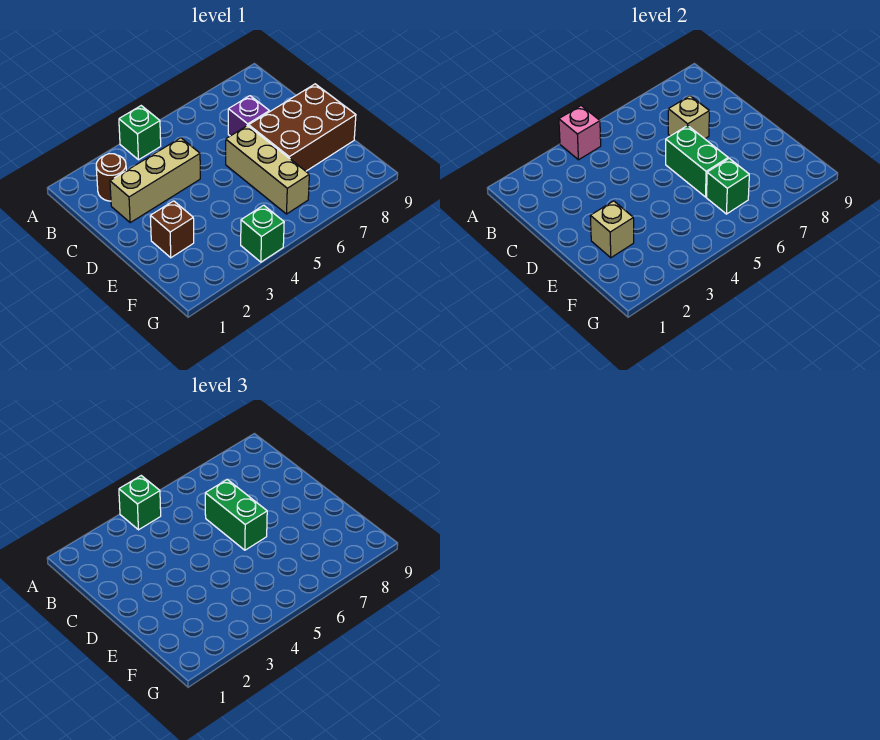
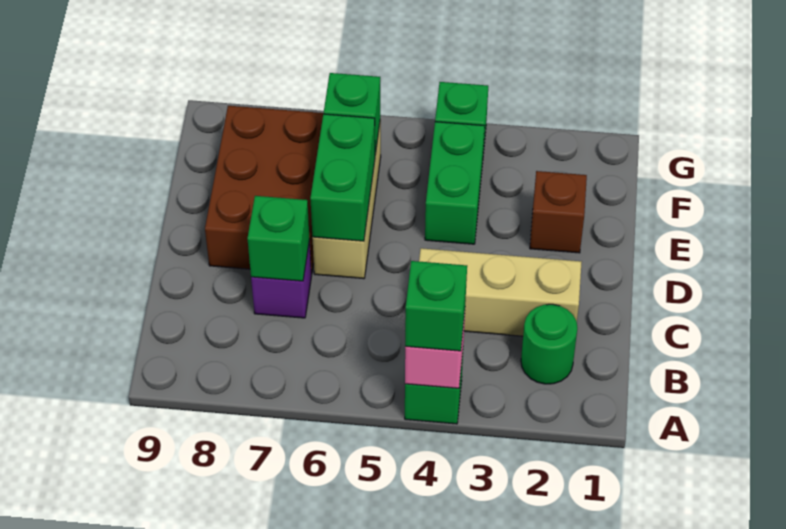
brown round brick B2 level 1 -> green round brick B2 level 1
green brick C6:D6 level 3 -> green brick E4:F4 level 1
tan brick C7 level 2 -> green brick C7 level 2
brown brick D7:E9 level 1 -> brown brick D7:F8 level 1
tan brick E2 level 2 -> none

